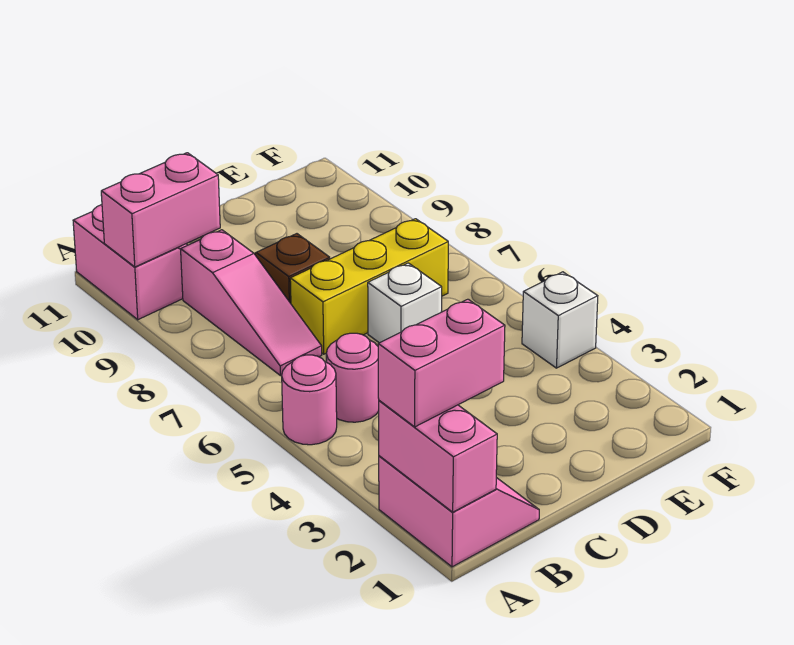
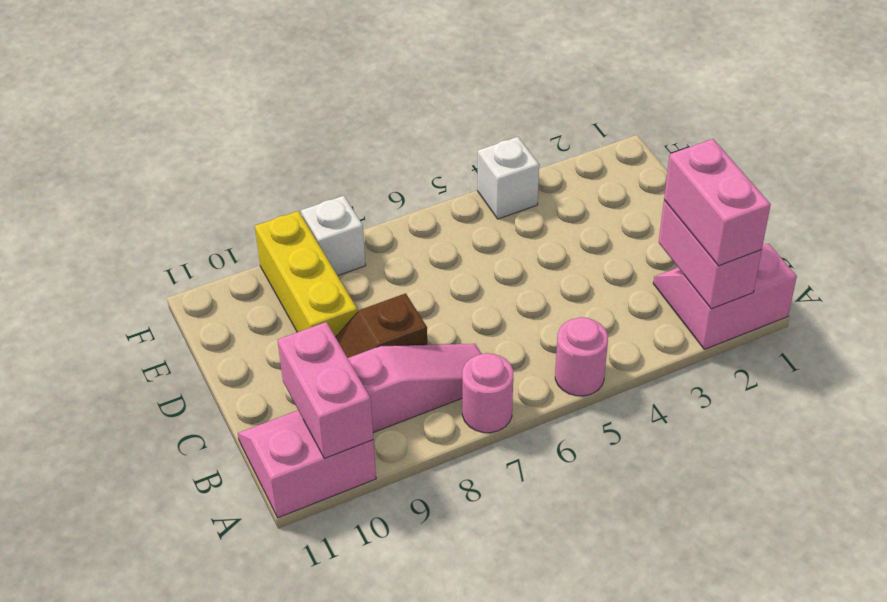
pink brick A1:A2 level 2 -> pink brick A2:B2 level 2
pink round brick B5 level 1 -> pink round brick A7 level 1
yellow brick C7:E7 level 1 -> yellow brick D9:F9 level 1
white brick D6 level 1 -> white brick F8 level 1

